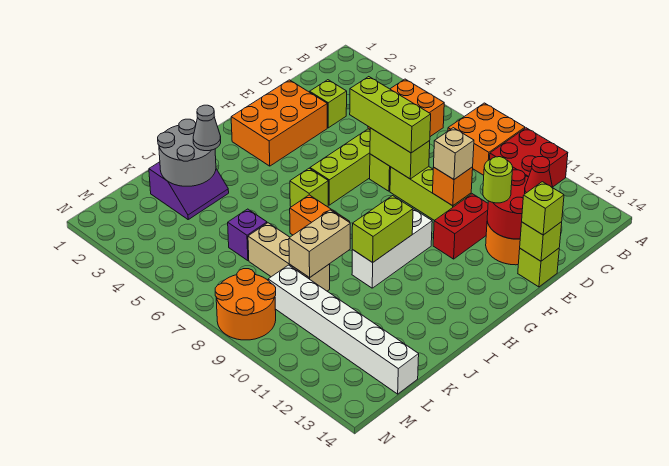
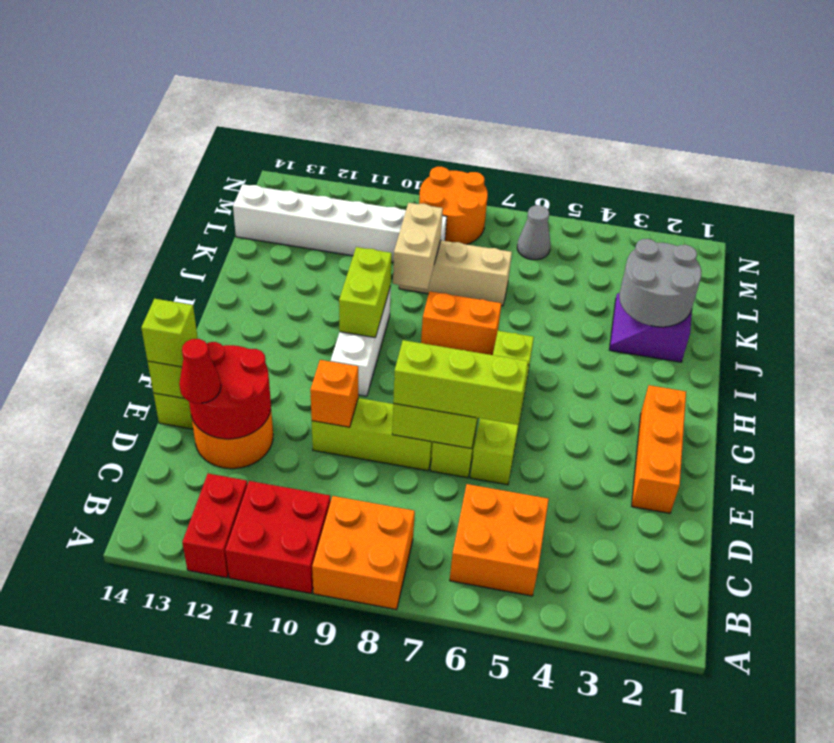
lime brick D3 level 1 -> none
orange brick E2:G3 level 1 -> orange brick E2:G2 level 1
tan brick E10 level 3 -> none
red brick E11:F11 level 1 -> red brick A12:B12 level 1
lime round brick E12 level 3 -> none
grey cone J3 level 3 -> grey cone M6 level 1
purple brick K6 level 1 -> none

